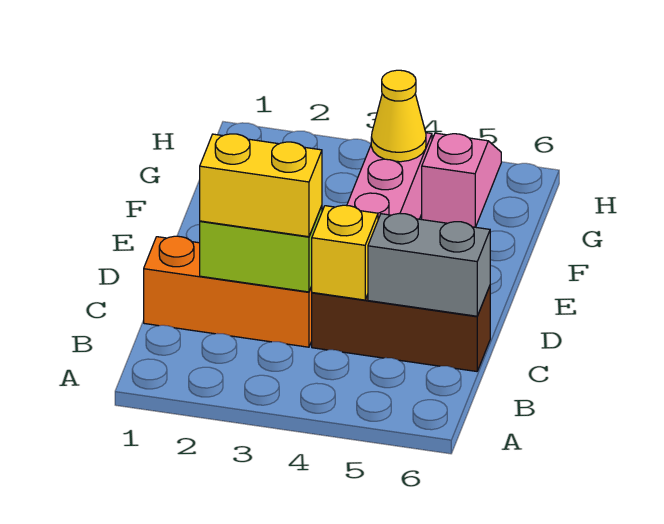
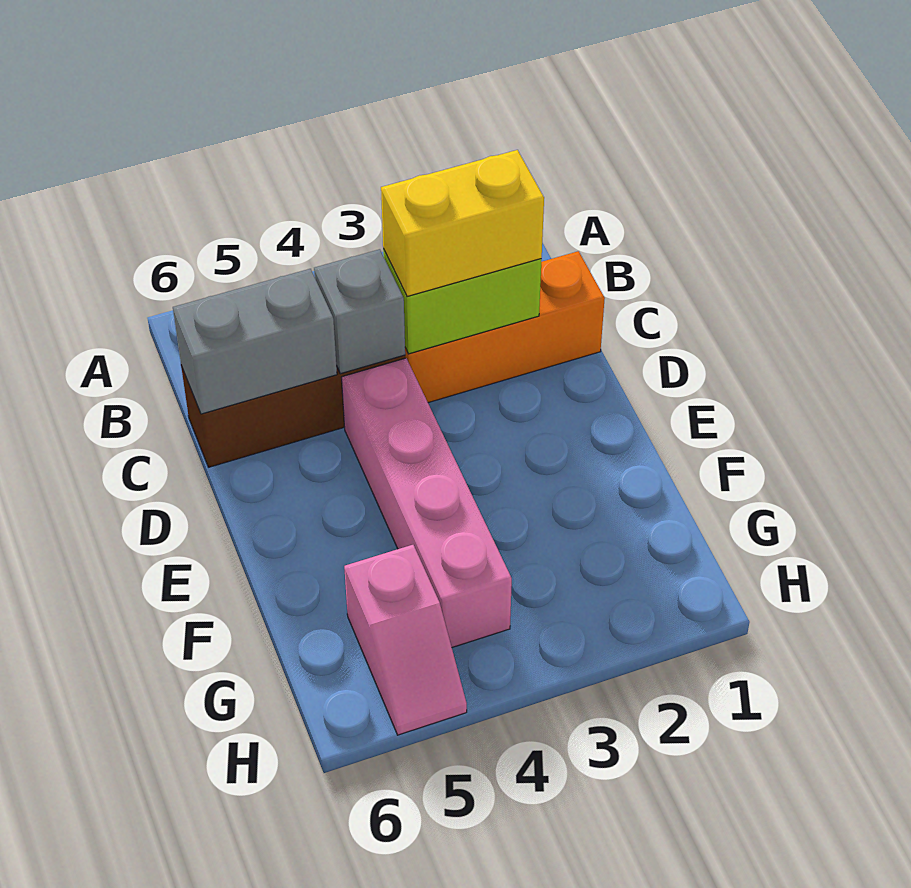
yellow brick C4 level 2 -> grey brick C4 level 2
yellow cone G4 level 2 -> none

